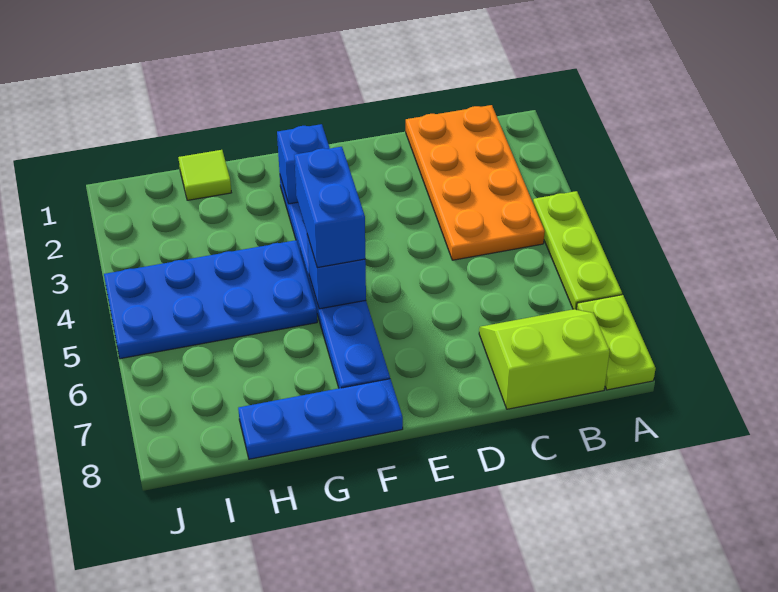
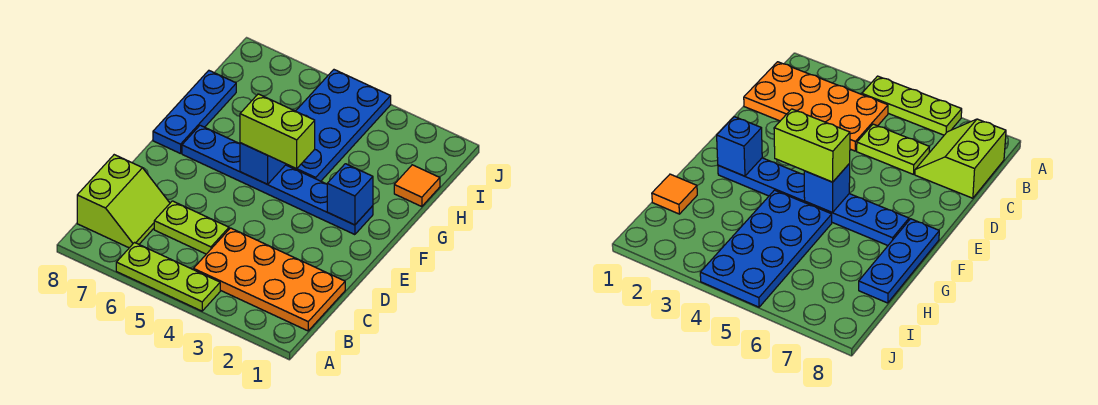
lime plate A7:A8 level 1 -> lime plate C5:C6 level 1
blue brick F4:F5 level 3 -> lime brick F4:F5 level 3
lime tile H1 level 1 -> orange tile H1 level 1

